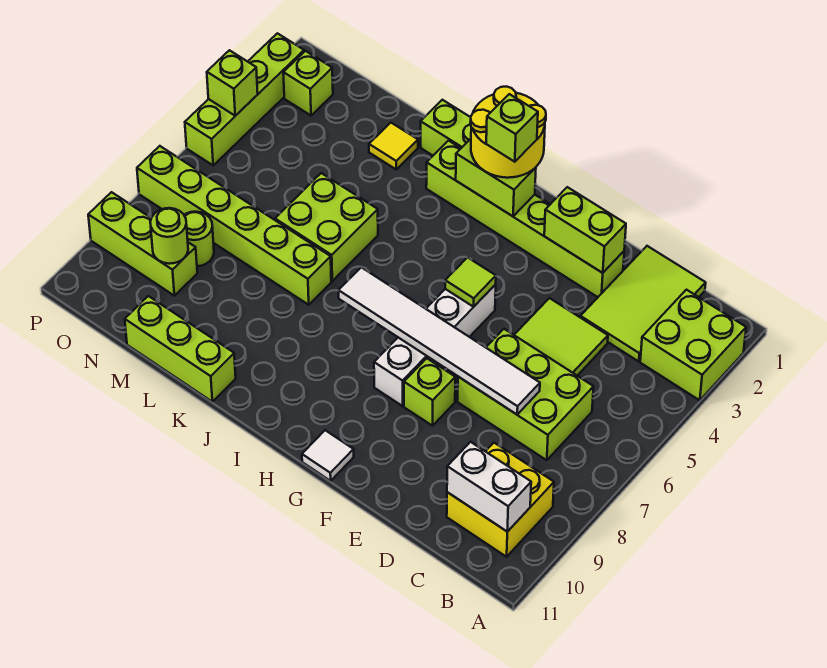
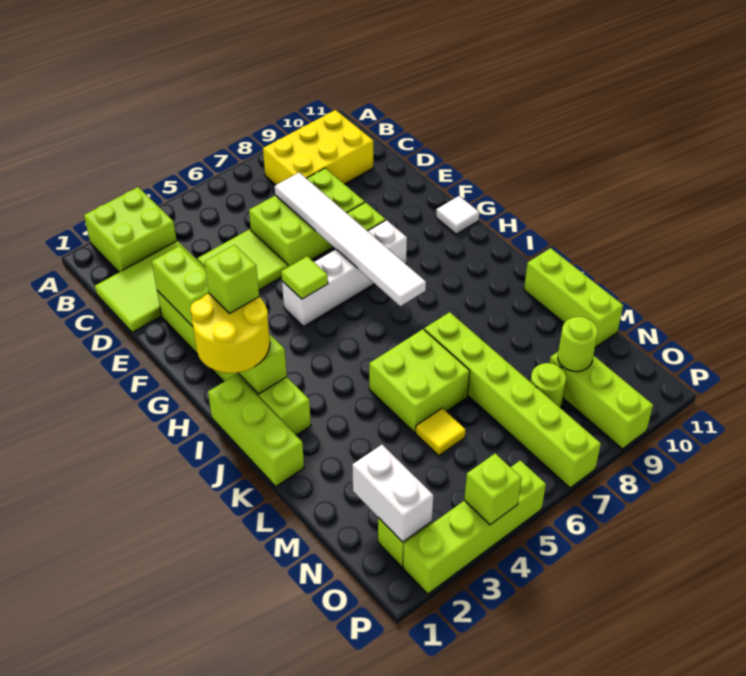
yellow brick B9:C10 level 1 -> yellow brick B8:C10 level 1
white brick B10:C10 level 2 -> white brick N2:O2 level 2
lime brick C6:E7 level 1 -> lime brick D6:E8 level 1
yellow tile L2 level 1 -> yellow tile M5 level 1

